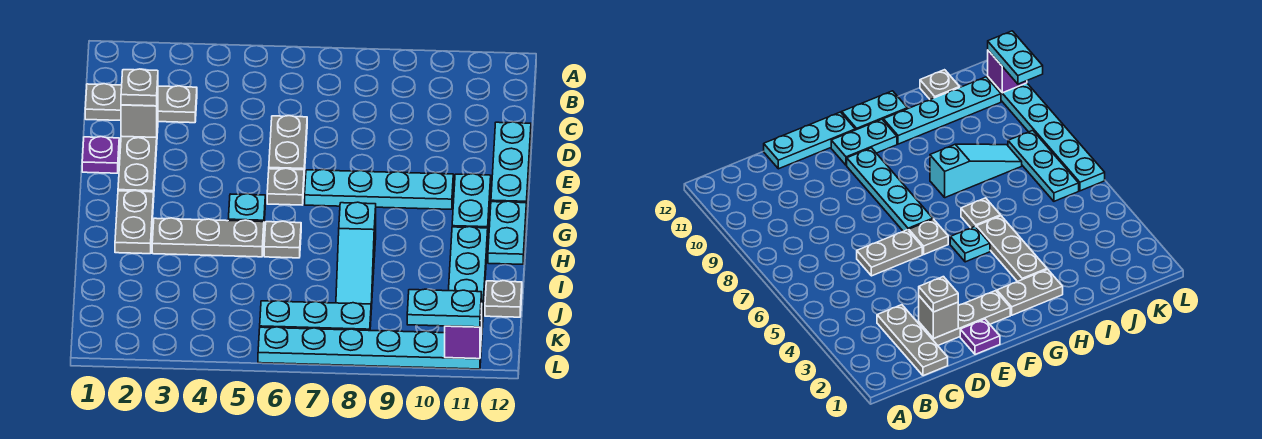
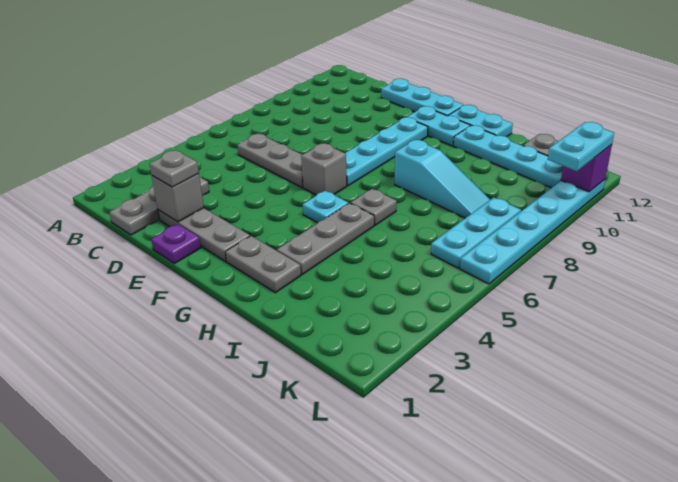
grey plate D6:E6 level 1 -> grey plate C6:E6 level 1
grey plate F6 level 1 -> grey brick F6 level 1

